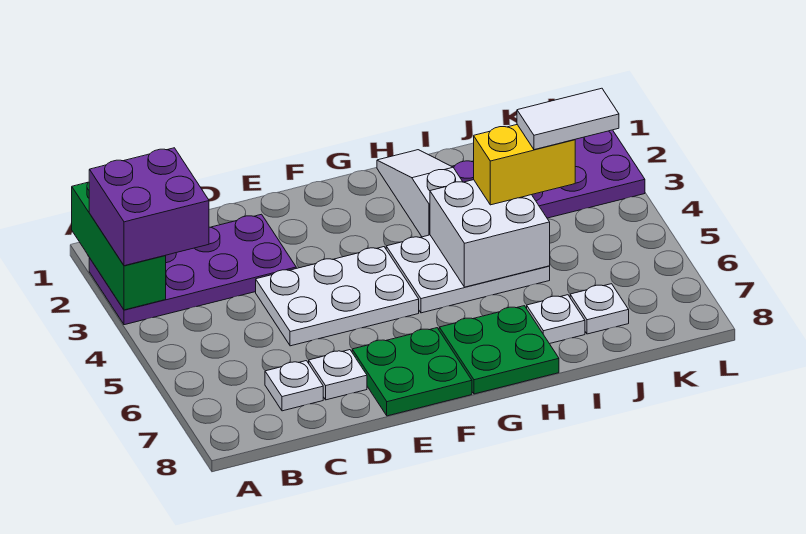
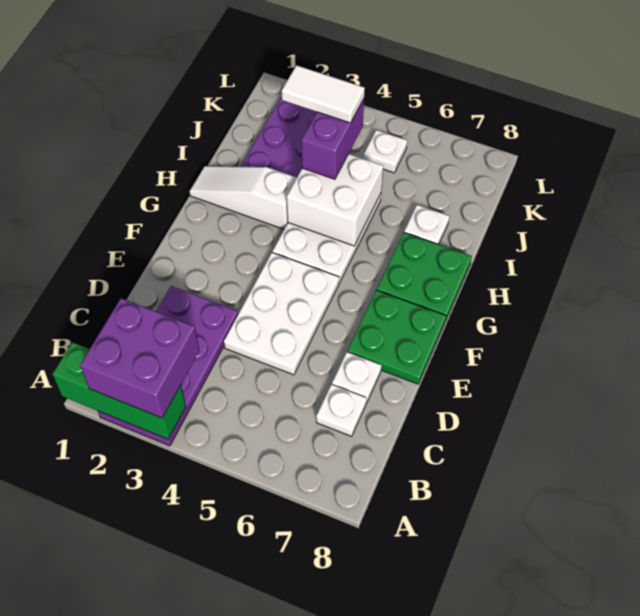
yellow brick I4:J4 level 3 -> purple brick I4:J4 level 3
white tile J4:K4 level 4 -> white tile J3:J4 level 4
white plate J7 level 1 -> white plate K5 level 1

